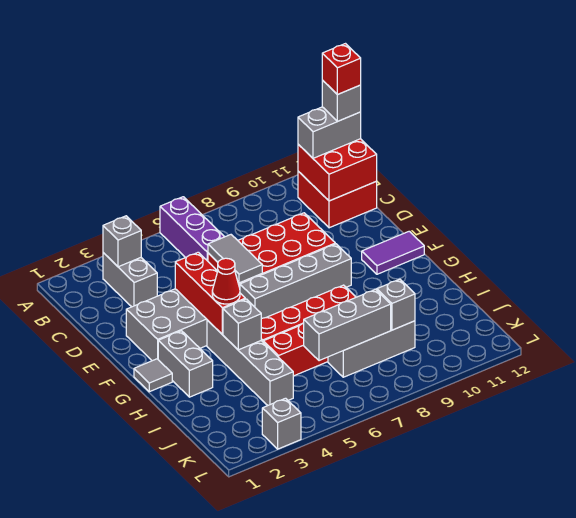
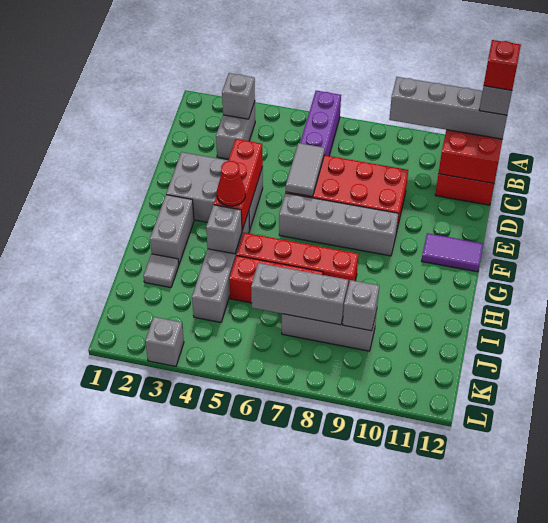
grey brick B11:B12 level 3 -> grey brick B9:B12 level 3
grey tile G1 level 1 -> grey tile I2 level 1

